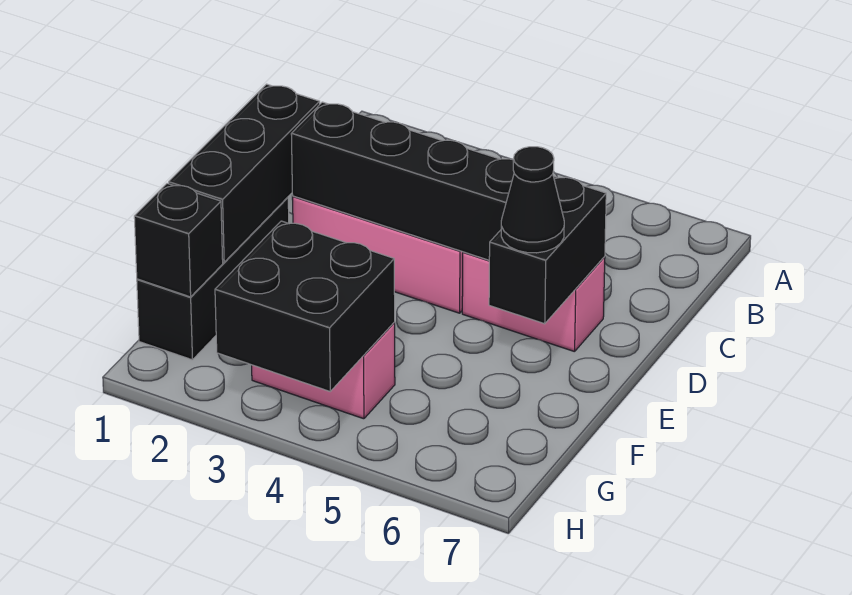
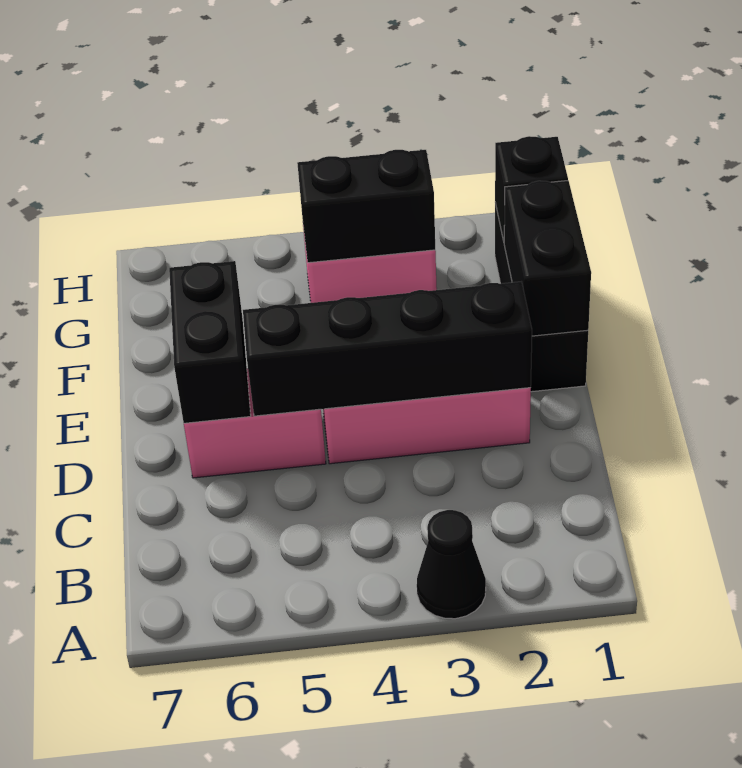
black brick D1:F1 level 2 -> black brick E1:F1 level 2
black cone E6 level 3 -> black cone A3 level 1
black brick G3:H4 level 2 -> black brick G3:G4 level 2

